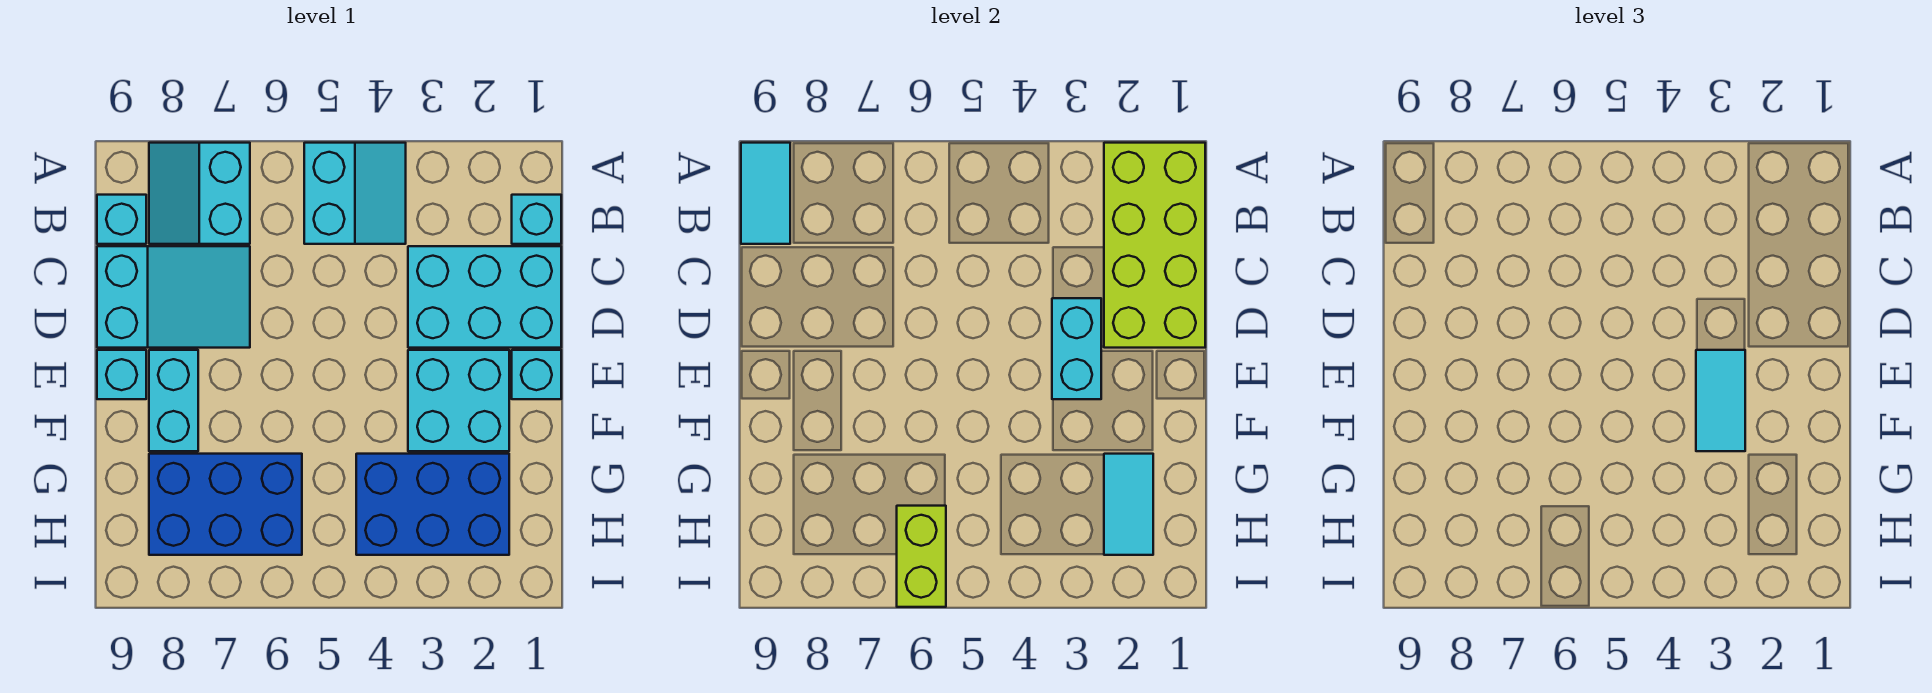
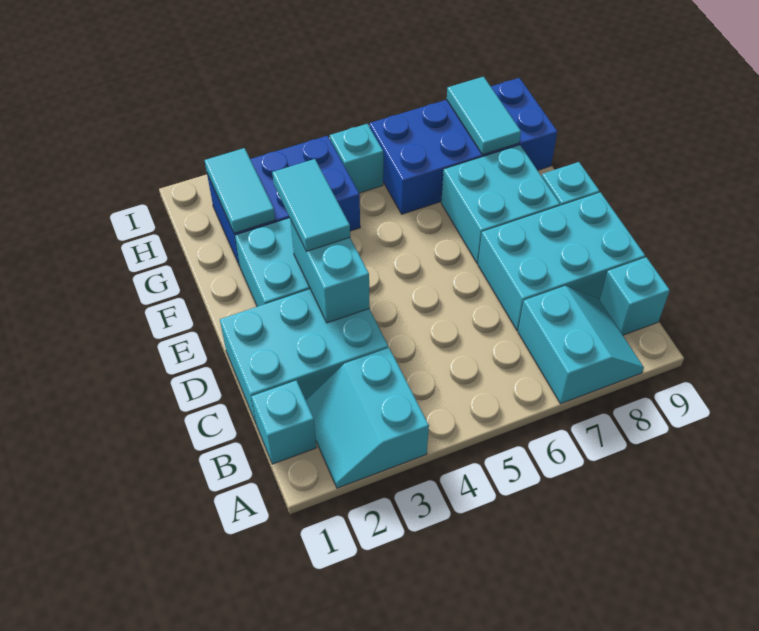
lime brick A1:D2 level 2 -> none
cyan slope A4:B5 level 1 top 5 -> cyan slope A2:B3 level 1 top 3
cyan tile A9:B9 level 2 -> cyan tile G8:H8 level 2
cyan slope C7:D9 level 1 top 9 -> cyan brick C7:D9 level 1
cyan brick E1 level 1 -> cyan brick H5 level 1
cyan brick E8:F8 level 1 -> cyan brick E7:F8 level 1
blue brick G6:H8 level 1 -> blue brick G6:H9 level 1
lime brick H6:I6 level 2 -> none

